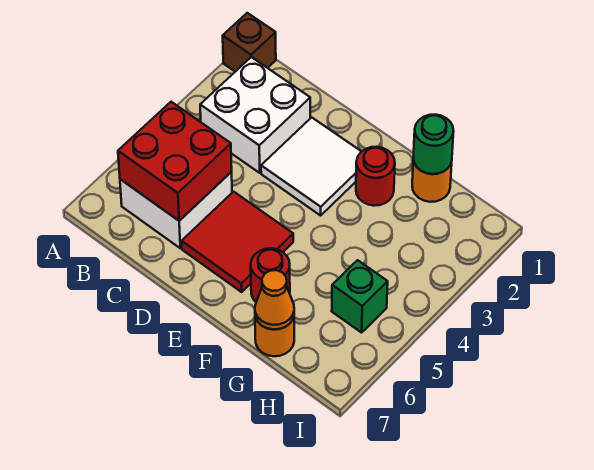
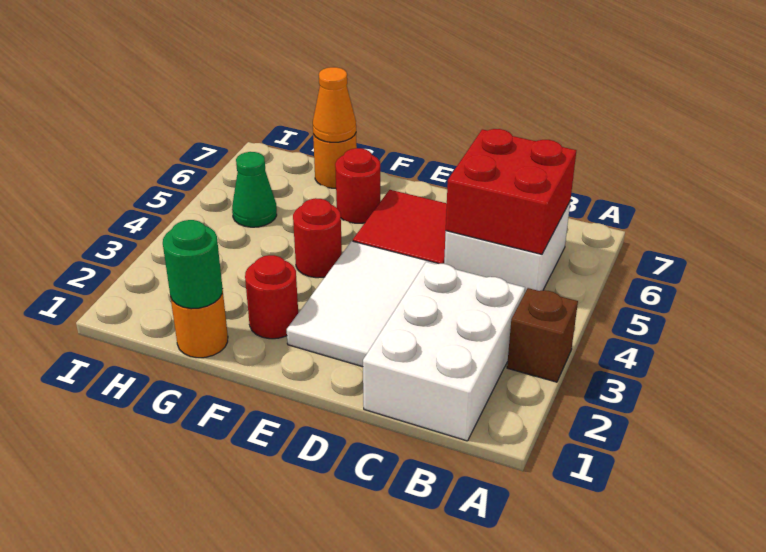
brown brick A1 level 1 -> brown brick A3 level 1
white brick B2:C3 level 1 -> white brick B1:C3 level 1
white tile D2:E3 level 1 -> white tile D2:E4 level 1
none -> red round brick F4 level 1
green brick H5 level 1 -> green cone H5 level 1

